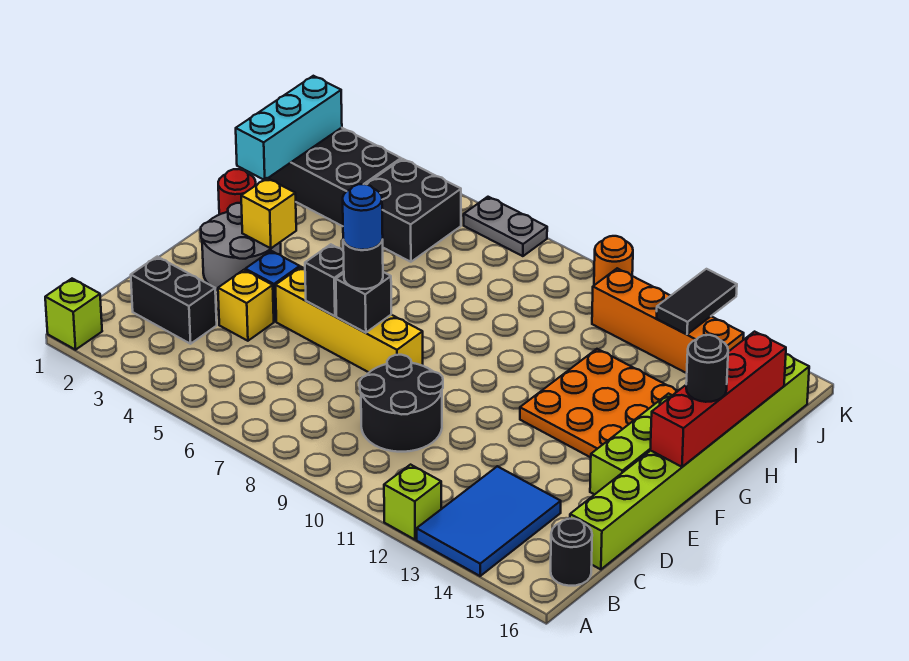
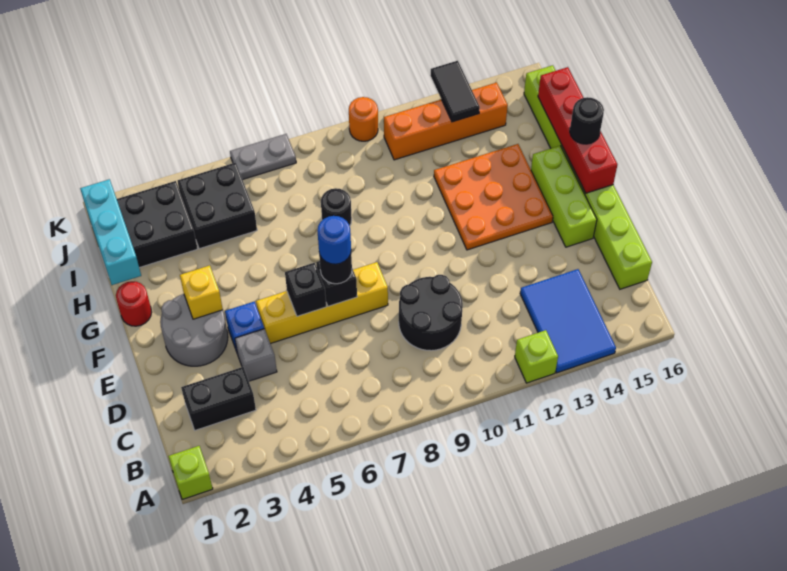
black round brick B16 level 1 -> black round brick H8 level 1
yellow brick D4 level 1 -> grey brick D4 level 1

